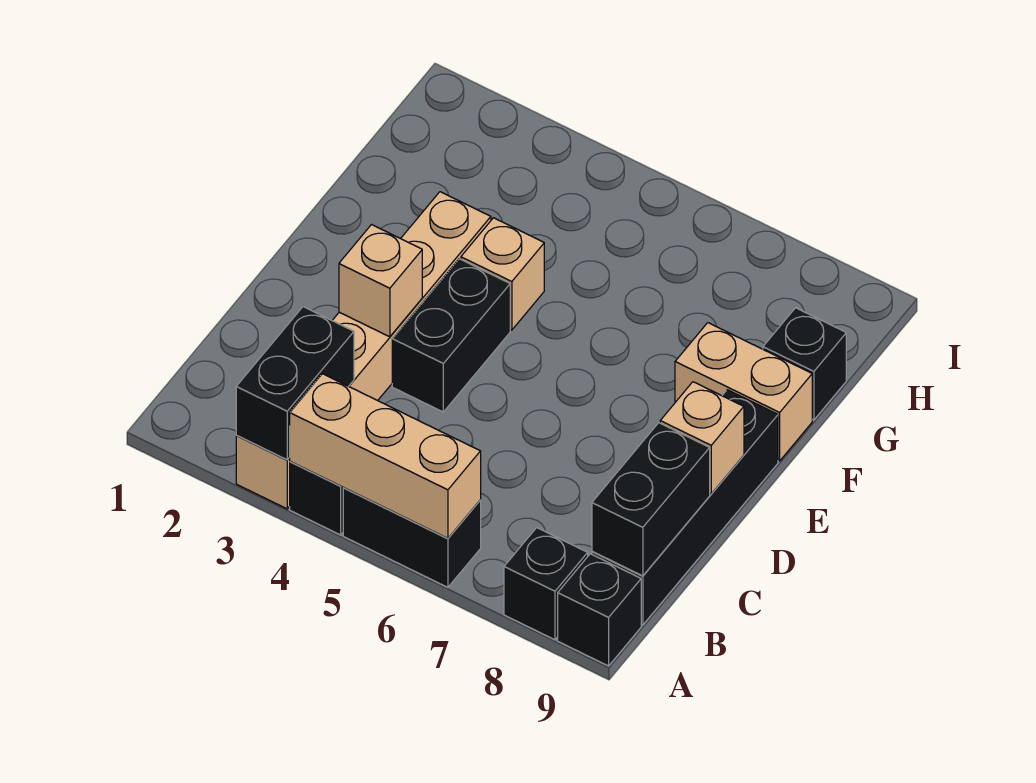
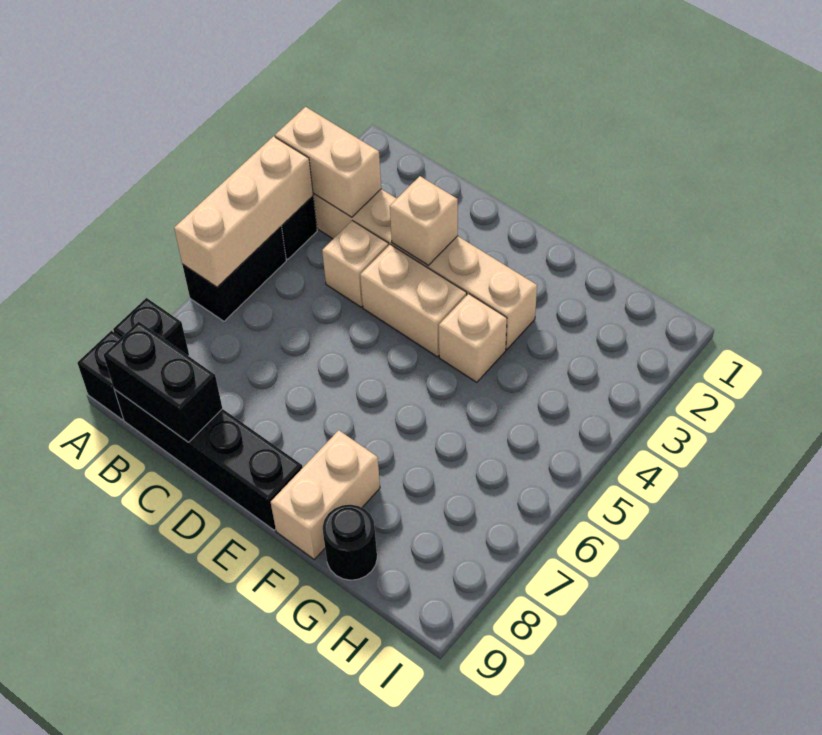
black brick A3:B3 level 2 -> tan brick A3:B3 level 2
black brick D4:E4 level 1 -> tan brick D4:E4 level 1
tan brick D9 level 2 -> tan brick C4 level 1
black brick G9 level 1 -> black round brick G9 level 1

